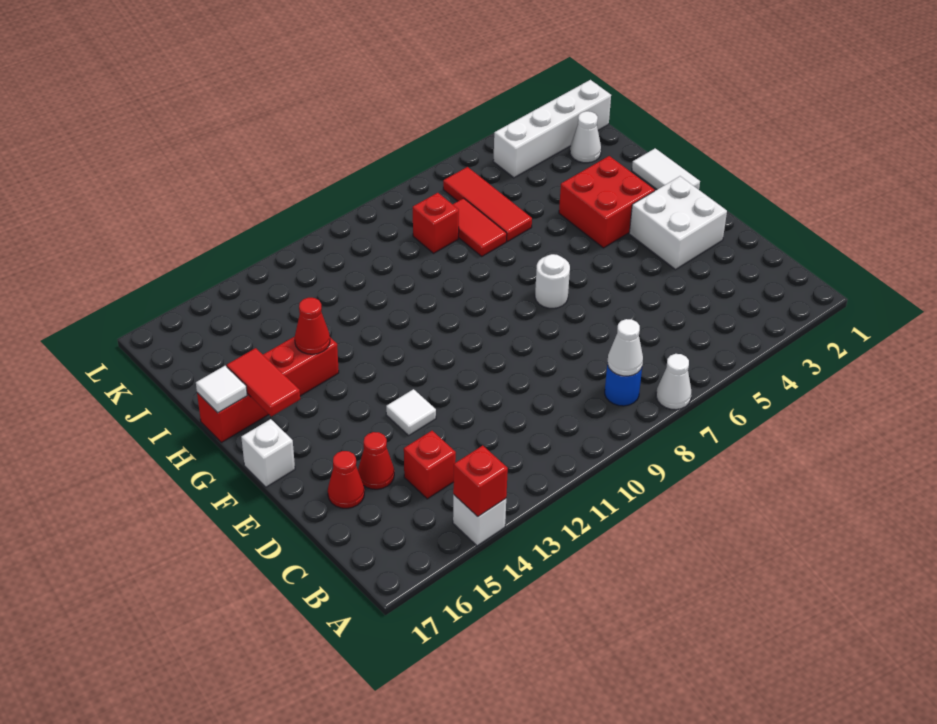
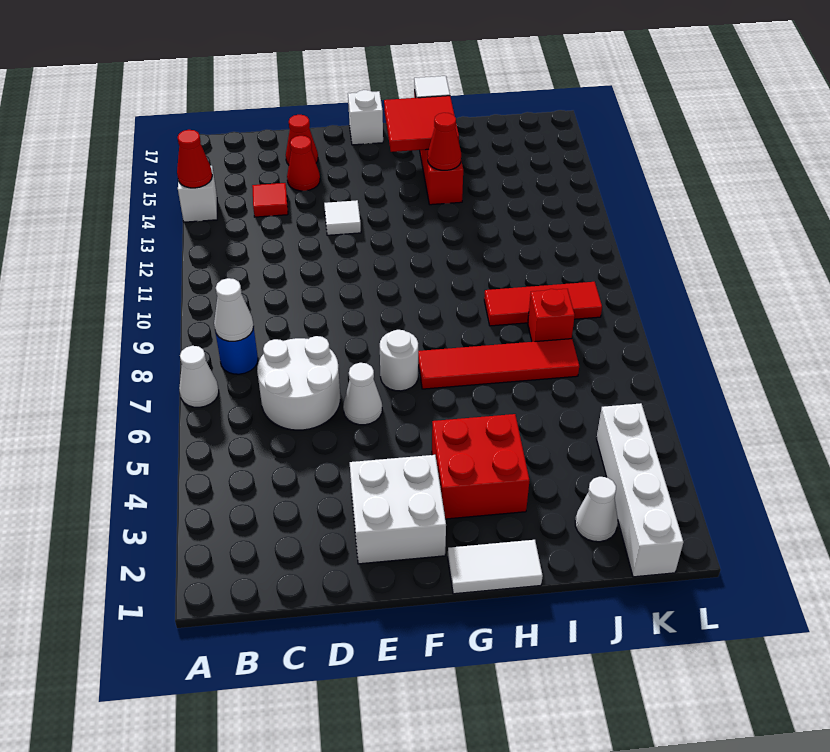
red brick A14 level 2 -> red cone A14 level 2
none -> white round brick C6:D7 level 1
red brick C14 level 1 -> red tile C14 level 1
none -> white cone E6 level 1
red tile G16:H16 level 2 -> red tile G15:H16 level 2
red tile I6:K6 level 1 -> red tile I9:K9 level 1
red tile I7:J7 level 1 -> red tile G7:J7 level 1

